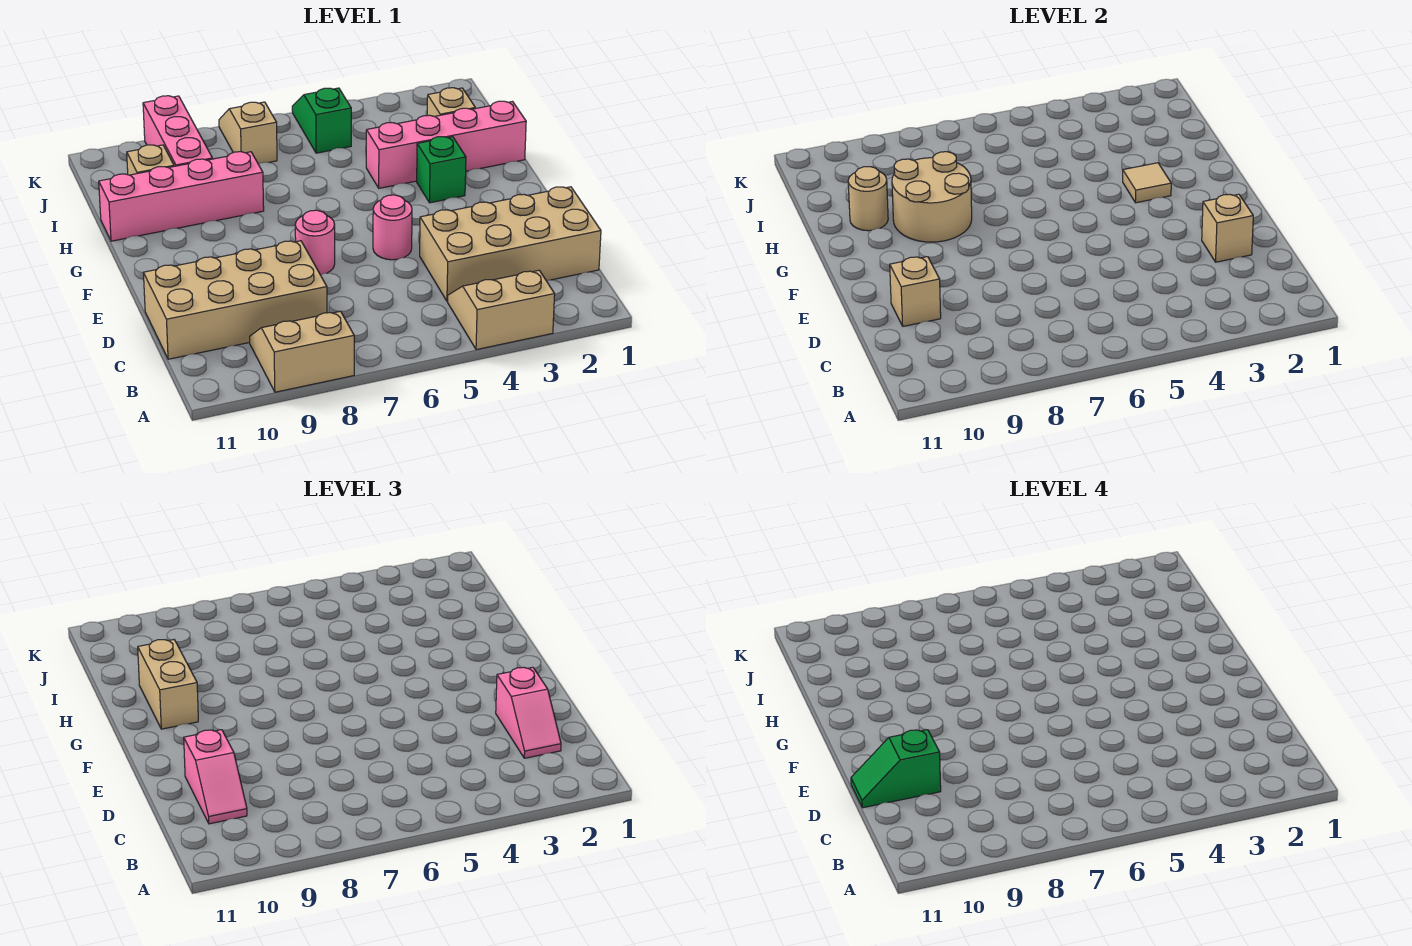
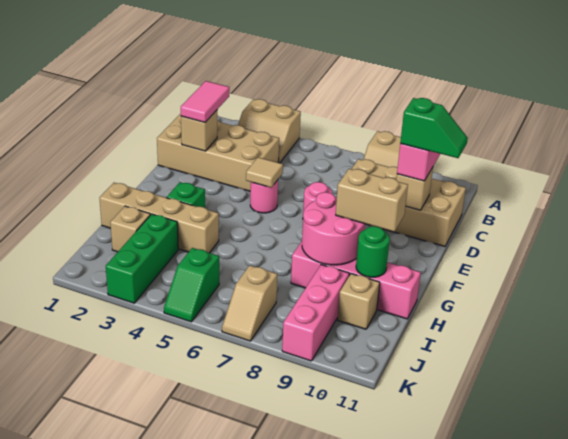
pink slope C2:D2 level 3 top D -> pink tile C2:D2 level 3
tan tile G3 level 2 -> tan tile E5 level 2
tan round brick G8:H9 level 2 -> pink round brick G8:H9 level 2
tan brick G10:H10 level 3 -> tan brick G9:G10 level 3
pink brick H1:H4 level 1 -> tan brick H1:H4 level 1
tan round brick H10 level 2 -> green round brick H10 level 2
none -> green brick I3:K3 level 1

